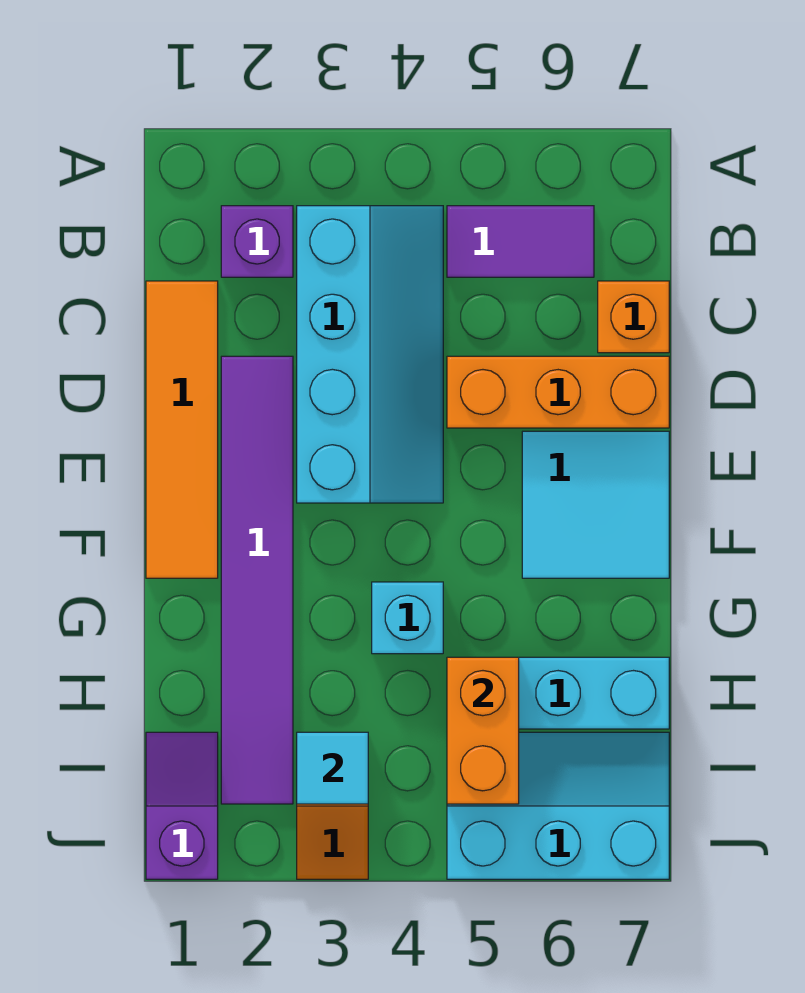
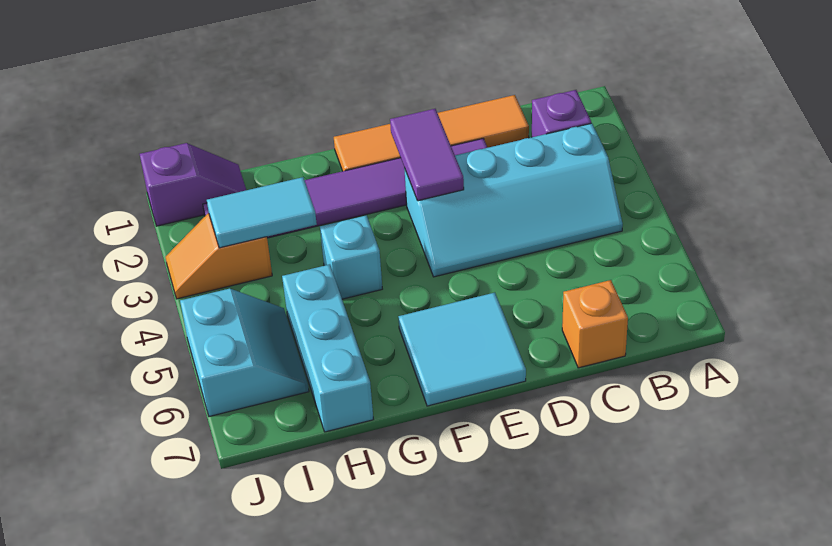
purple tile B5:B6 level 1 -> purple tile E2:E3 level 2
orange brick D5:D7 level 1 -> none
orange brick H5:I5 level 2 -> none
cyan tile I3 level 2 -> cyan tile H3:I3 level 2
cyan slope I5:J7 level 1 top J -> cyan slope I5:J6 level 1 top J

